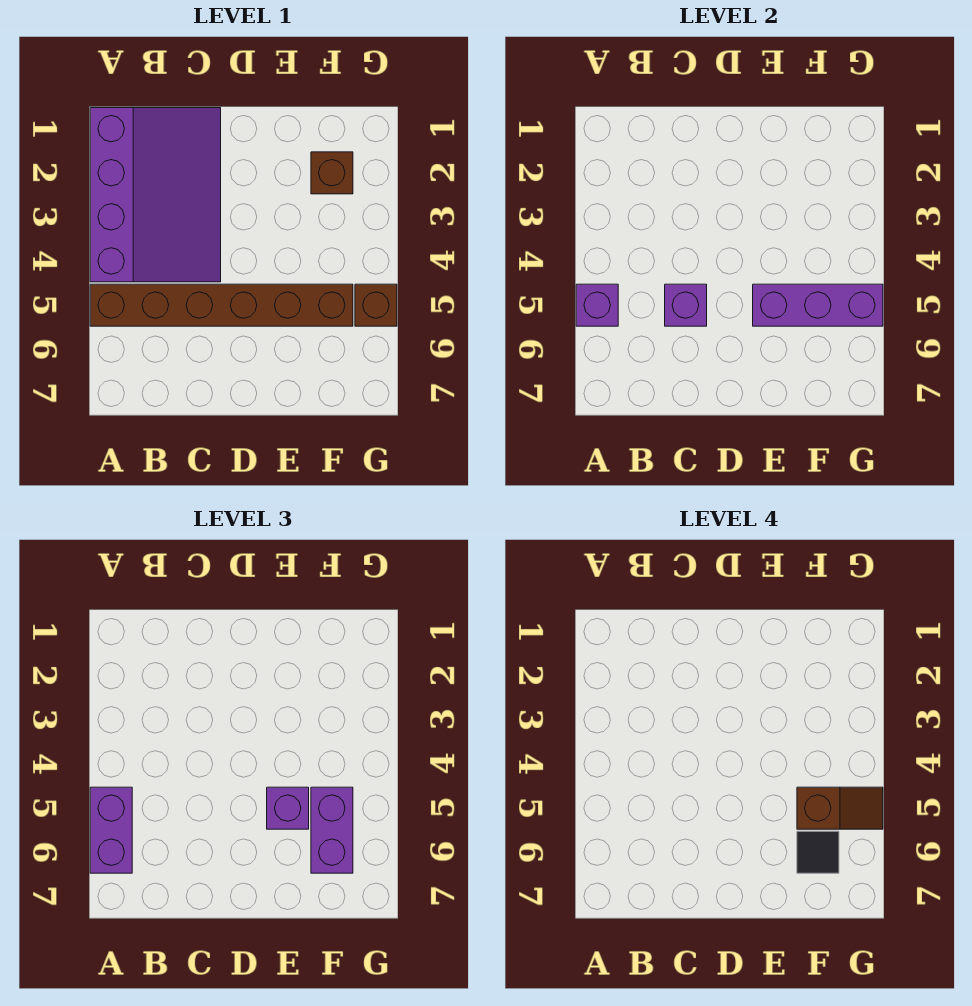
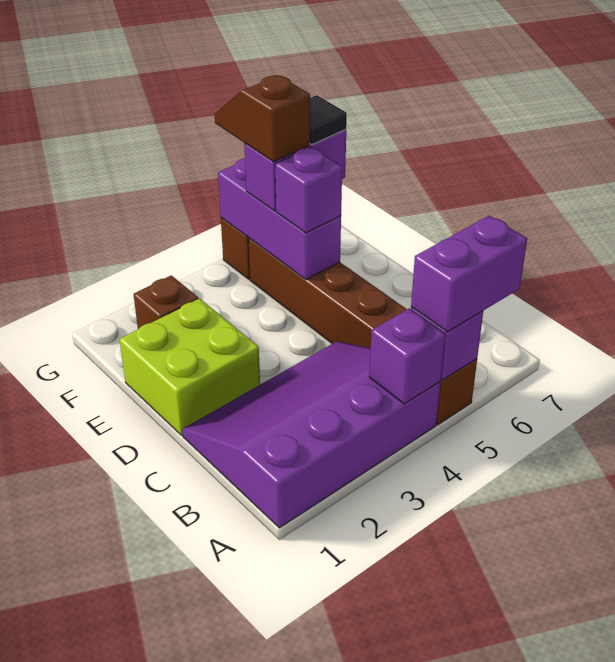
purple brick C5 level 2 -> purple brick A4 level 2
none -> lime brick D1:E2 level 1

